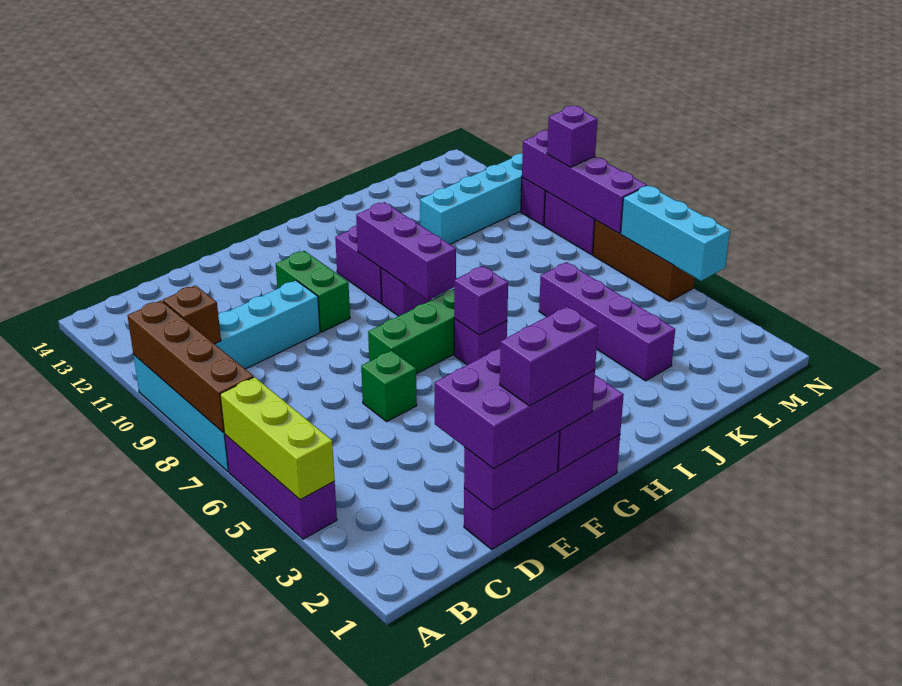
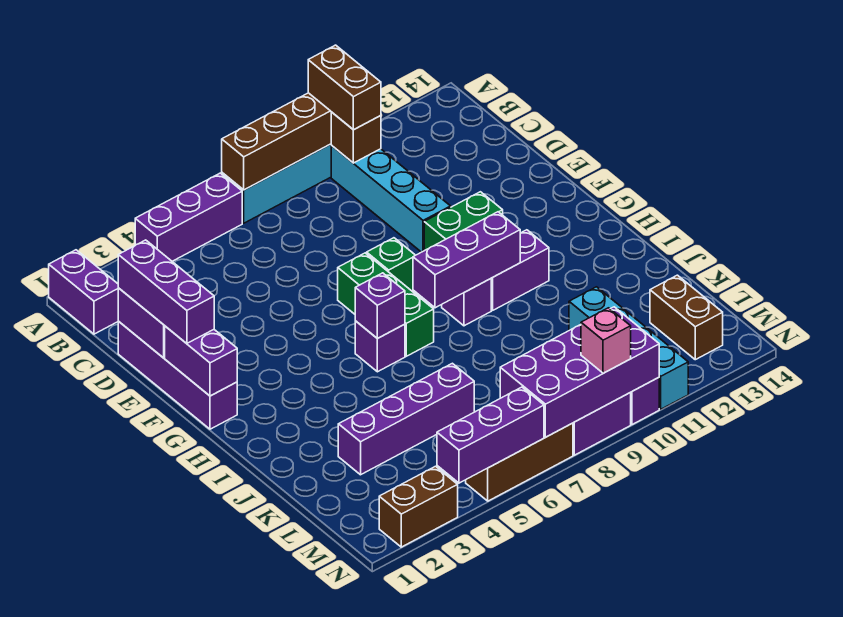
lime brick A4:A6 level 2 -> none
none -> brown brick A10:B10 level 3
purple brick D1:F2 level 3 -> purple brick D1:F1 level 3
purple brick E1:F1 level 4 -> purple brick A1:B1 level 1
green brick E6 level 1 -> green brick F8 level 1
none -> brown brick L13:M13 level 1
none -> brown brick N2:N3 level 1
cyan brick N4:N6 level 2 -> purple brick N4:N6 level 2
purple brick N7:N10 level 2 -> purple brick M7:N10 level 2
purple brick N9 level 3 -> pink brick N9 level 3

